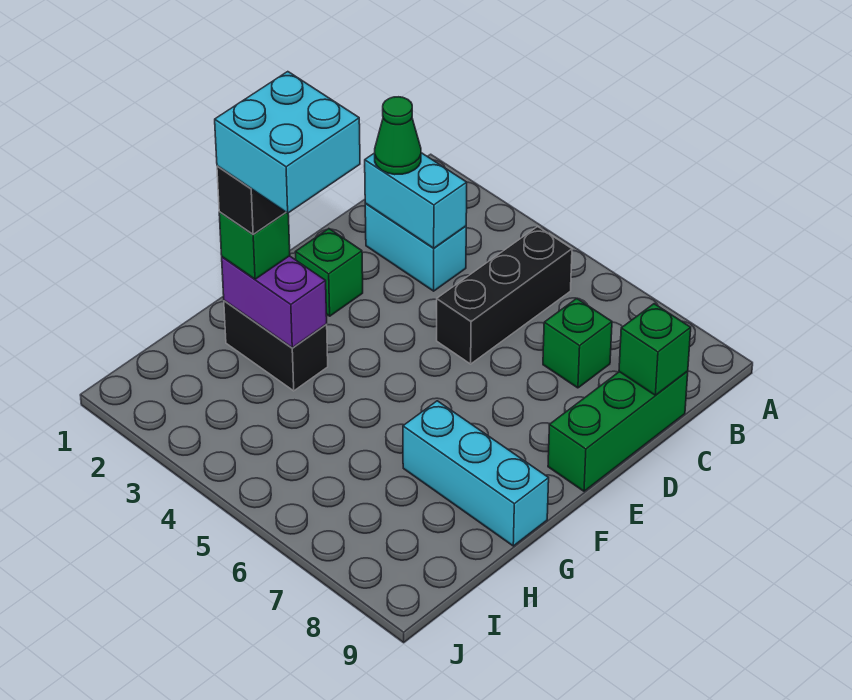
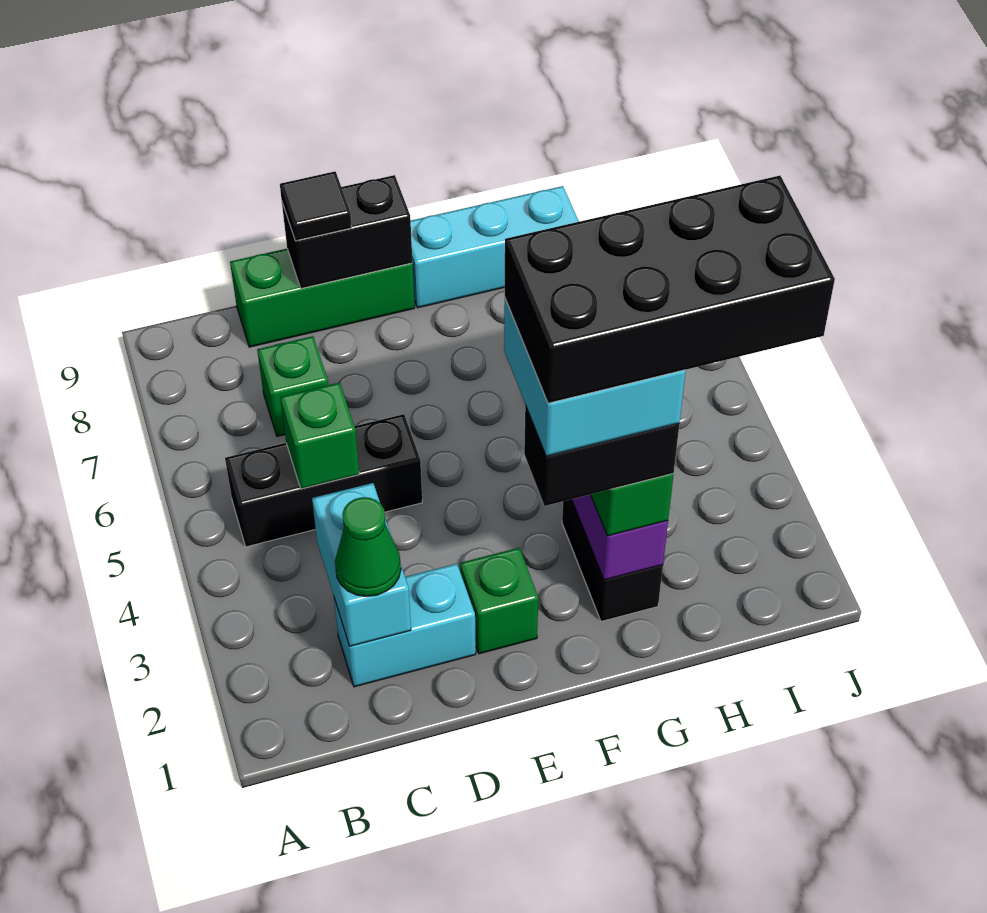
cyan brick C2:C3 level 1 -> cyan brick C2:D2 level 1
green brick C9 level 2 -> green brick C5 level 2
none -> black brick D9:E9 level 2
none -> black tile D9 level 3
none -> black brick F2:I3 level 6
cyan brick G7:G9 level 1 -> cyan brick F9:H9 level 1

